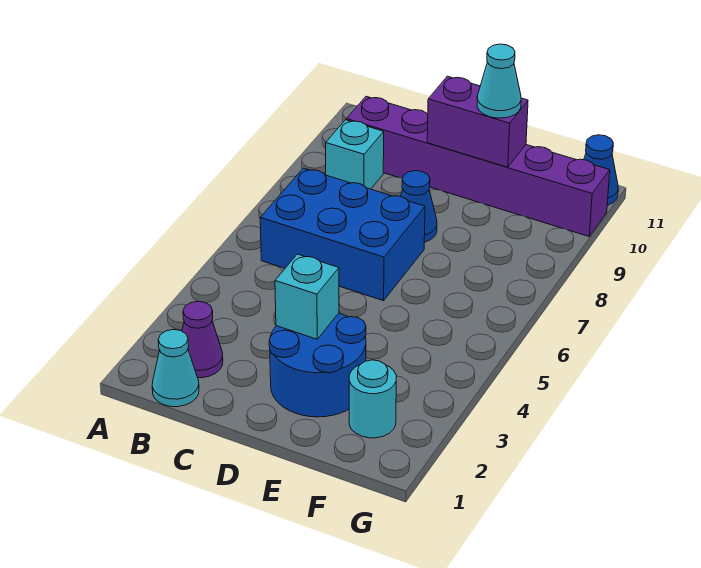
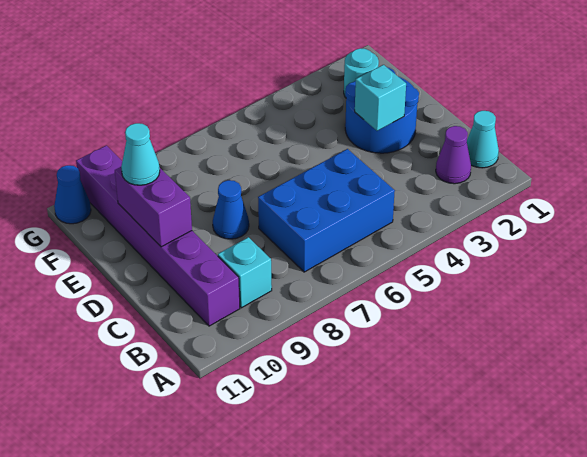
blue brick B6:D7 level 1 -> blue brick B5:C7 level 1

